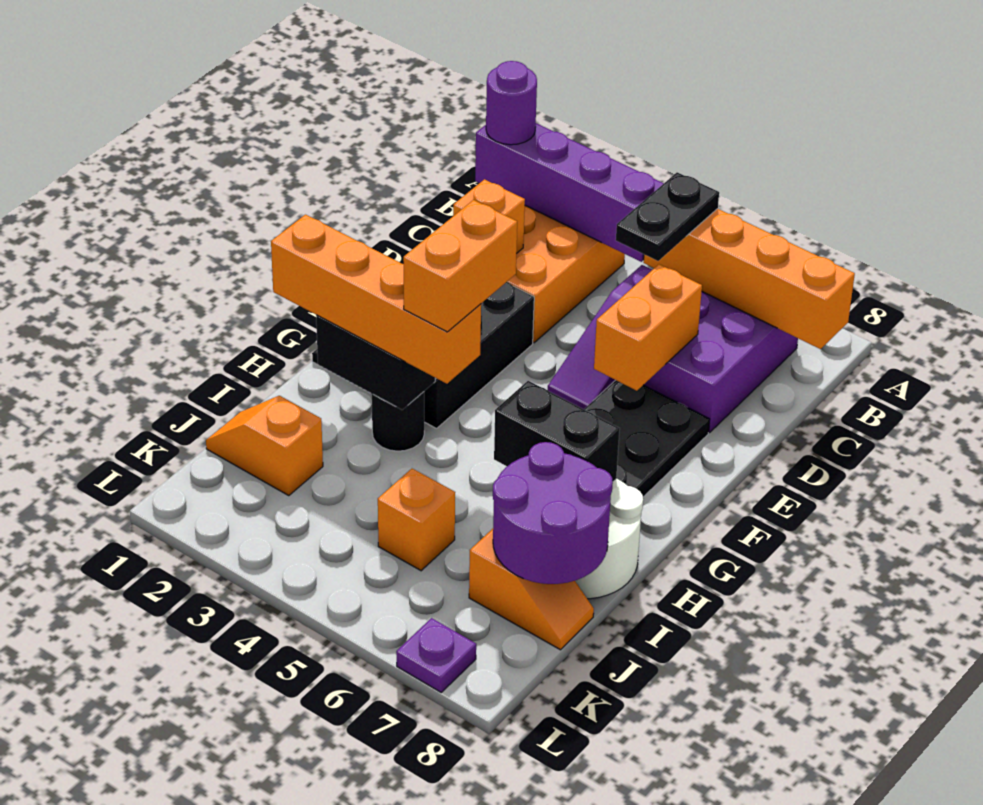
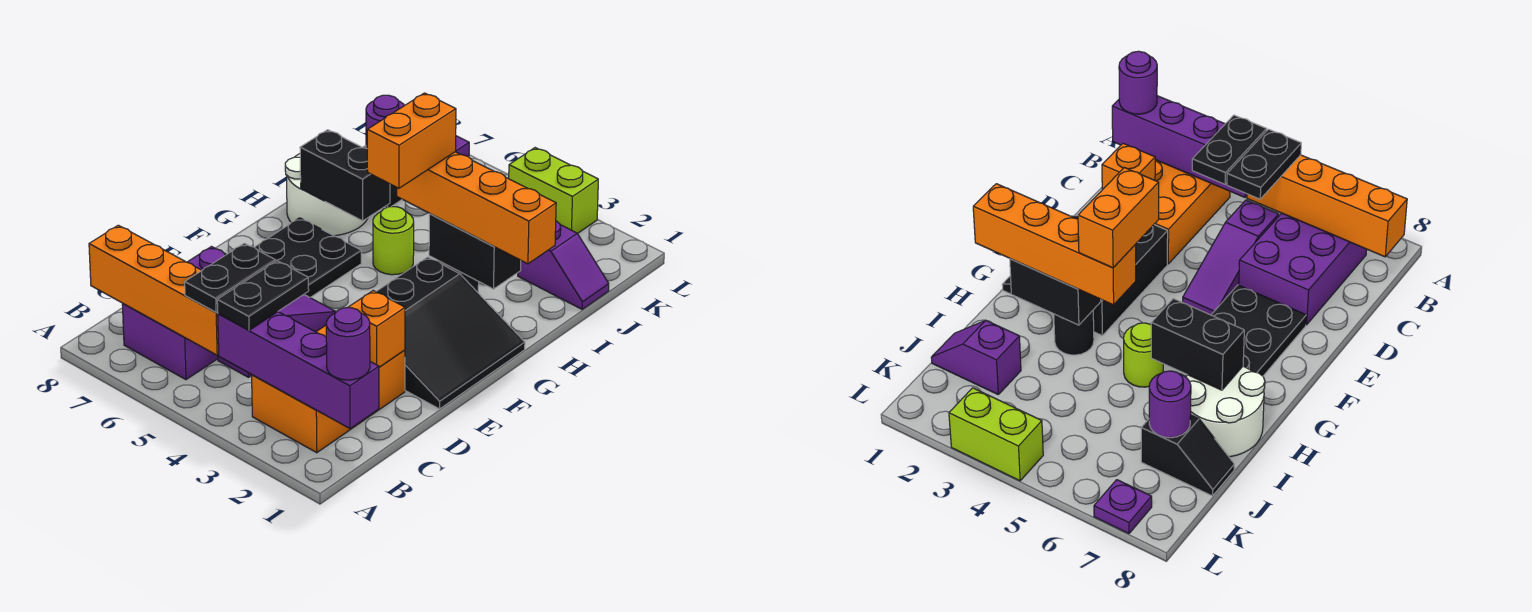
none -> black plate B4:C4 level 3
orange brick D6:E6 level 2 -> none
none -> lime round brick H5 level 1
purple round brick I7:J8 level 2 -> purple round brick J7 level 2
orange slope J1:J2 level 1 top 2 -> purple slope J1:J2 level 1 top 2
orange brick J5 level 1 -> none
orange slope J7:J8 level 1 top 7 -> black slope J7:J8 level 1 top 7
none -> lime brick L3:L4 level 1

